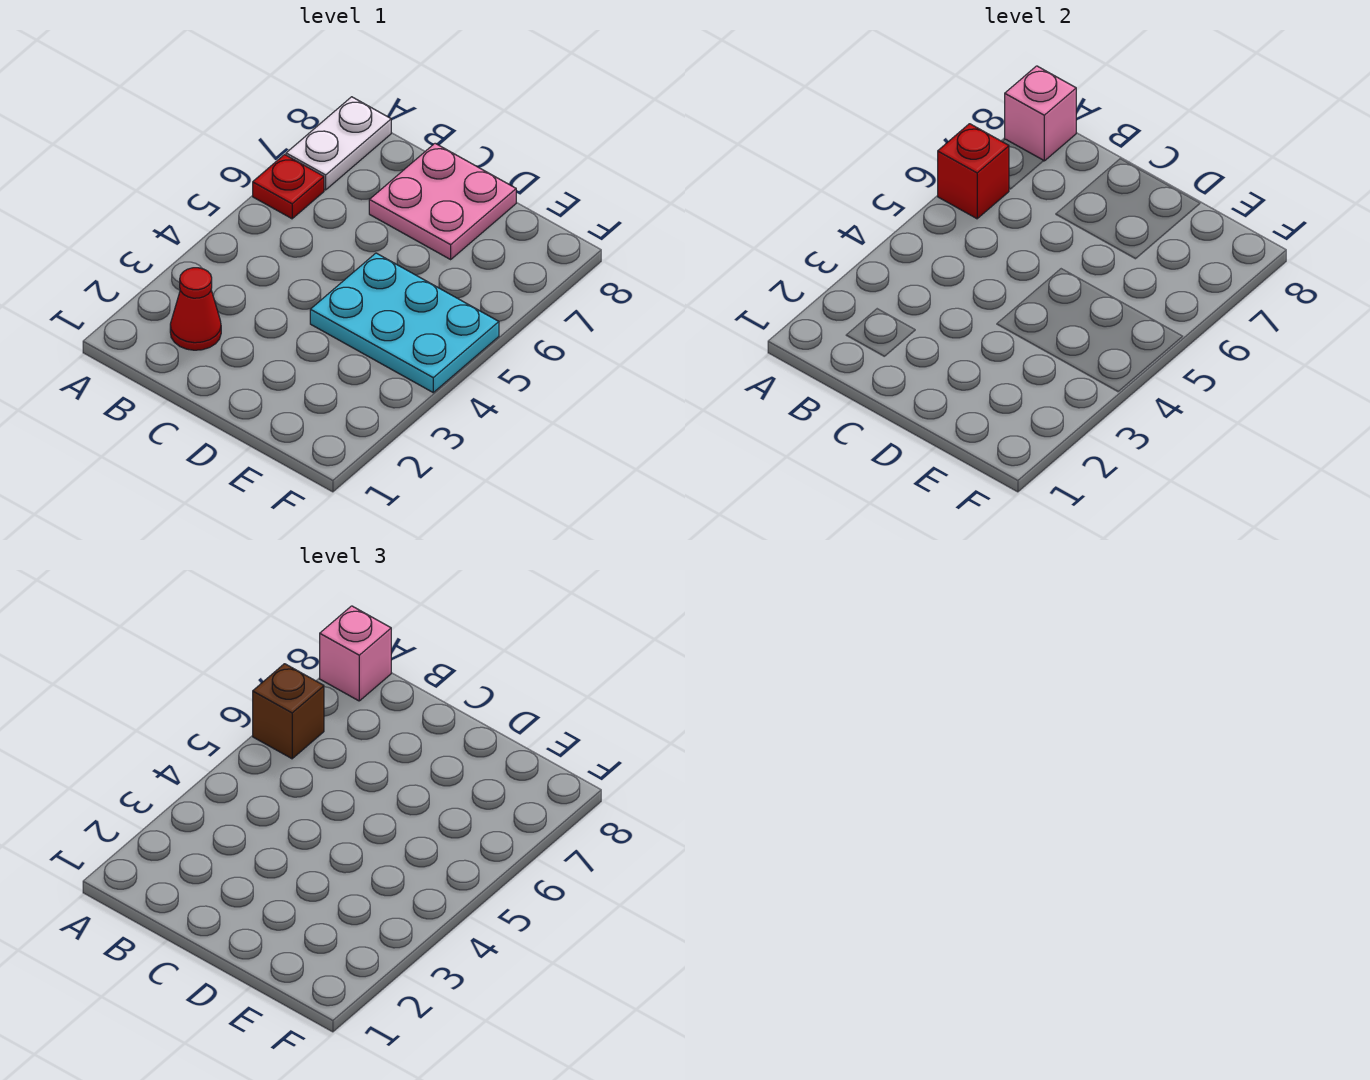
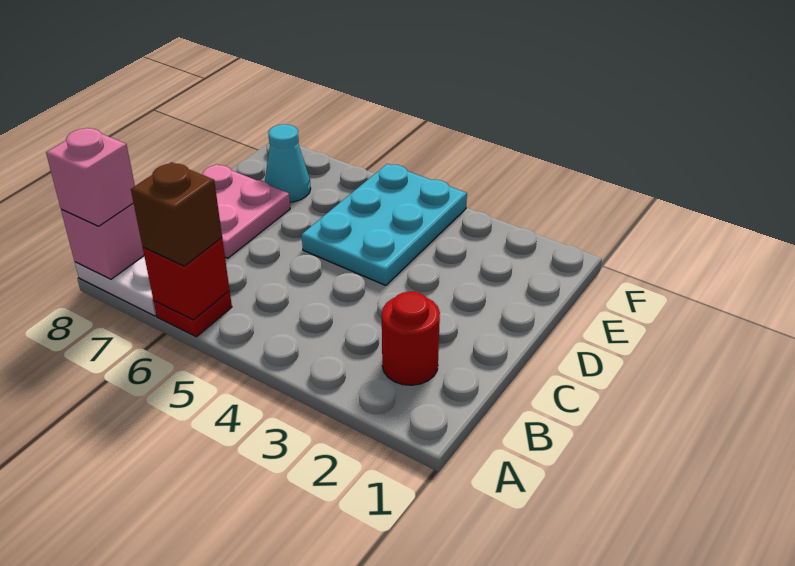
red cone B2 level 1 -> red round brick B2 level 1
none -> cyan cone E7 level 1

